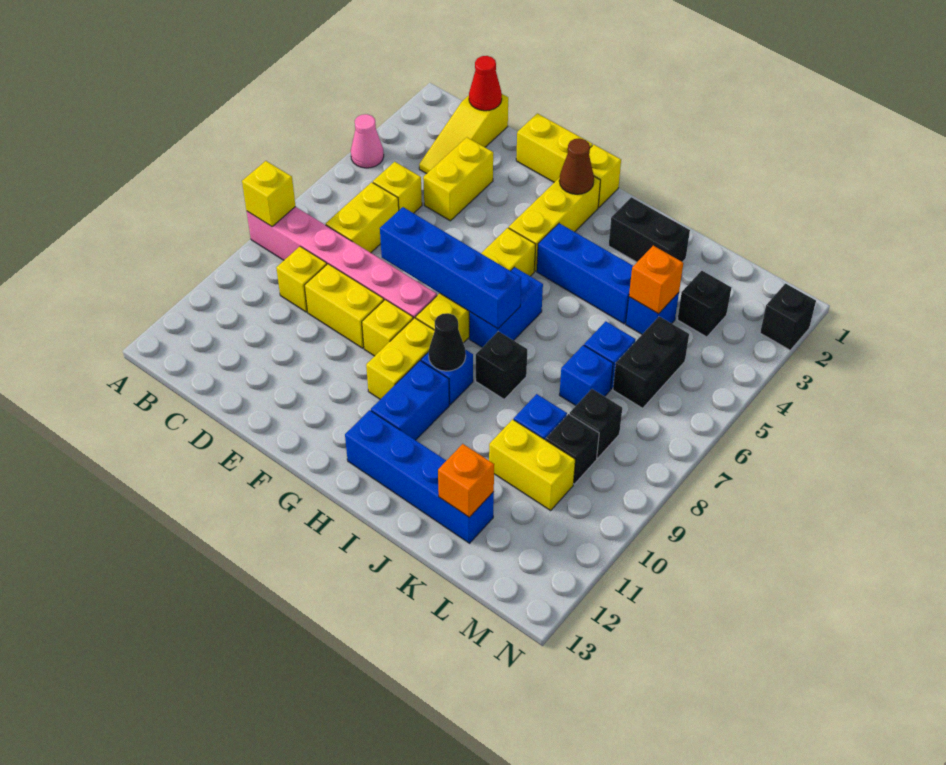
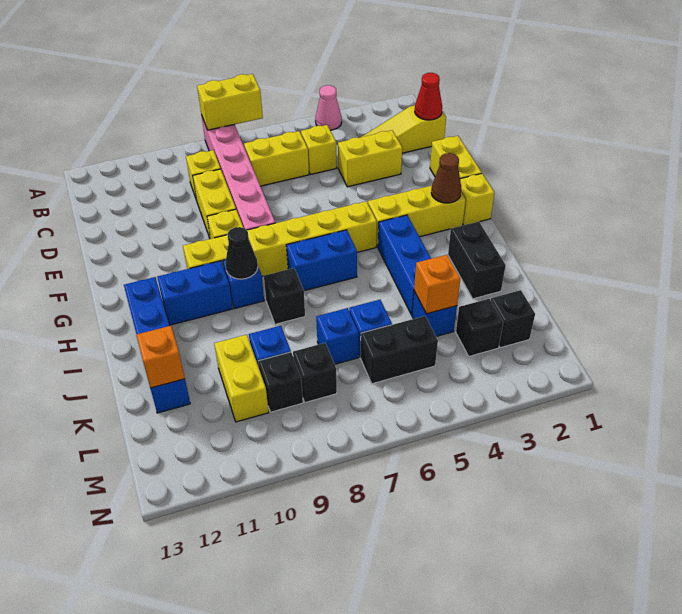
yellow brick A8 level 2 -> yellow brick A7:A8 level 2
blue brick E7:H7 level 2 -> none
black brick N2 level 1 -> black brick L2 level 1

